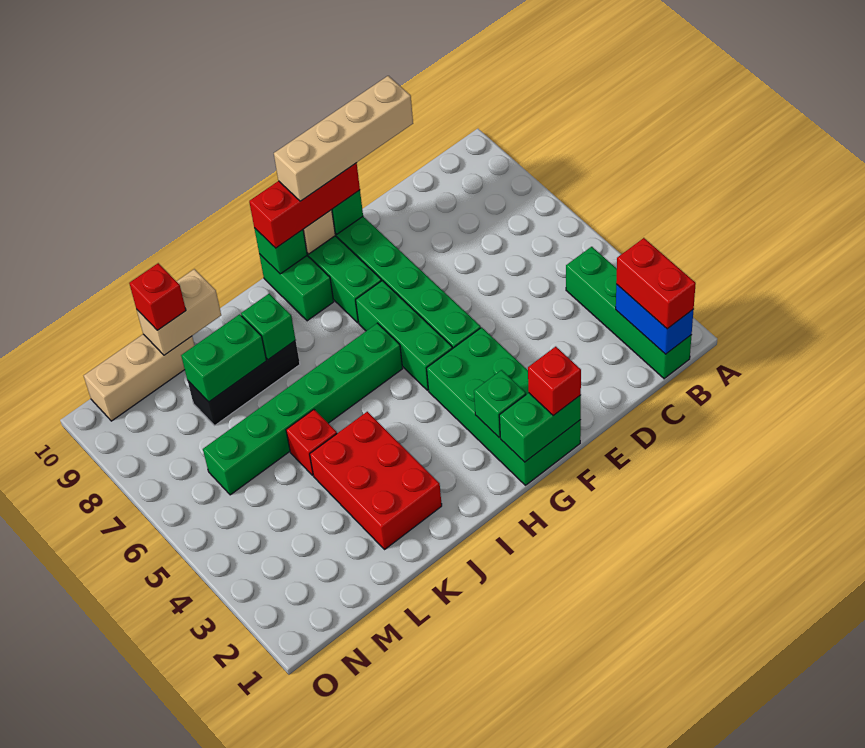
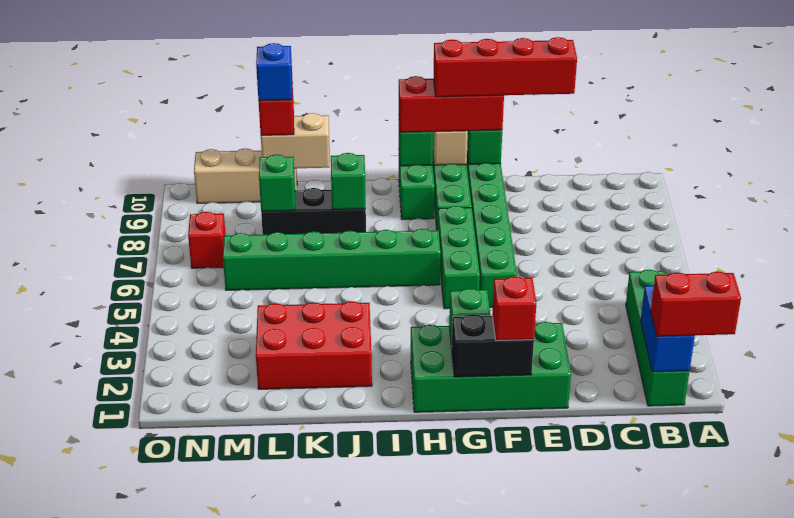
red brick B1:B2 level 3 -> red brick A1:B1 level 3
tan brick D10:G10 level 4 -> red brick D10:G10 level 4
green brick F1:G4 level 1 -> green brick E1:H2 level 1
green brick F1:G1 level 2 -> black brick F1:G1 level 2
red brick J2:K4 level 1 -> red brick J2:L3 level 1
red brick K5 level 1 -> red brick N7 level 1
green brick K8:L8 level 2 -> green brick L8 level 2
none -> blue brick L10 level 4

